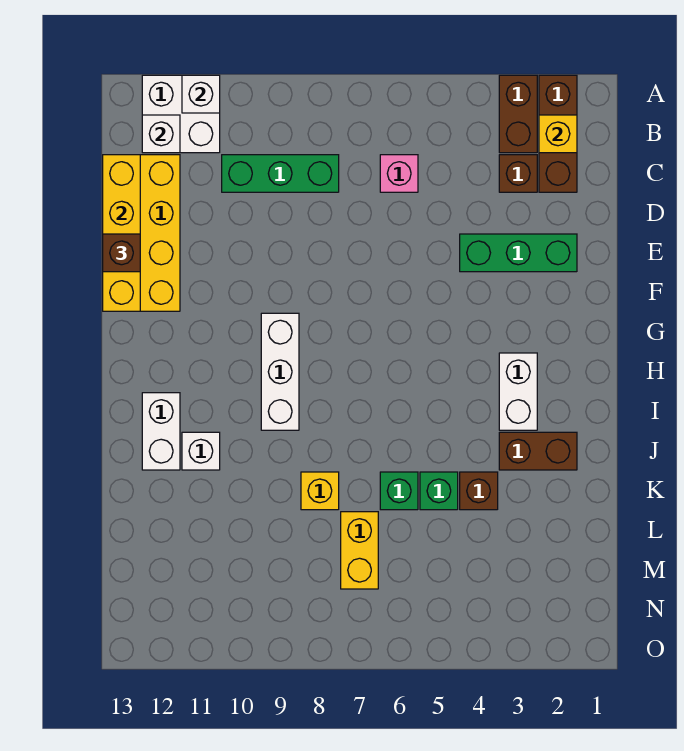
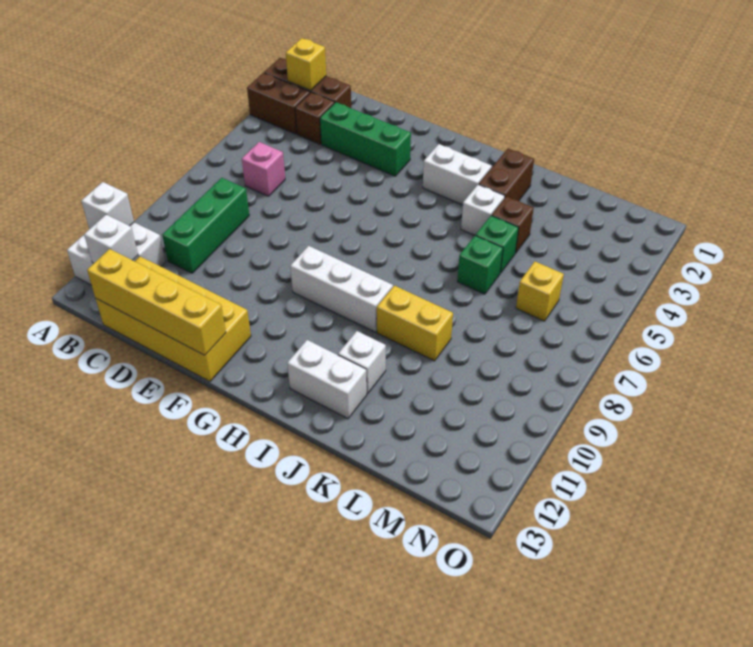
green brick E2:E4 level 1 -> green brick D3:F3 level 1
brown brick E13 level 3 -> none
none -> white brick J4 level 1
yellow brick K8 level 1 -> yellow brick M6 level 1
yellow brick L7:M7 level 1 -> yellow brick J9:K9 level 1

